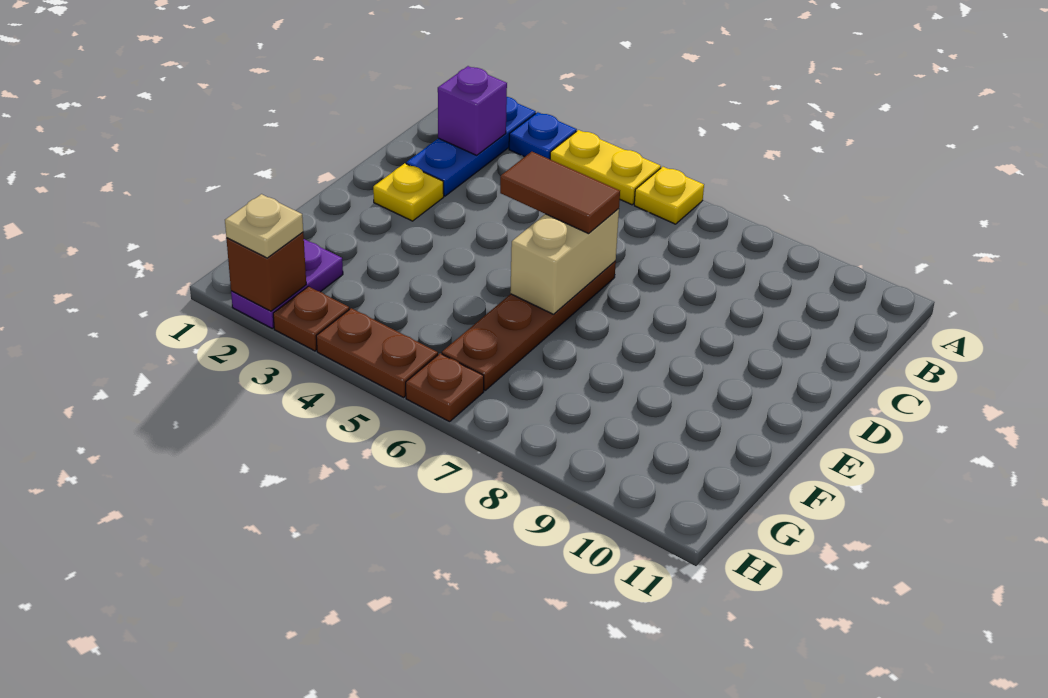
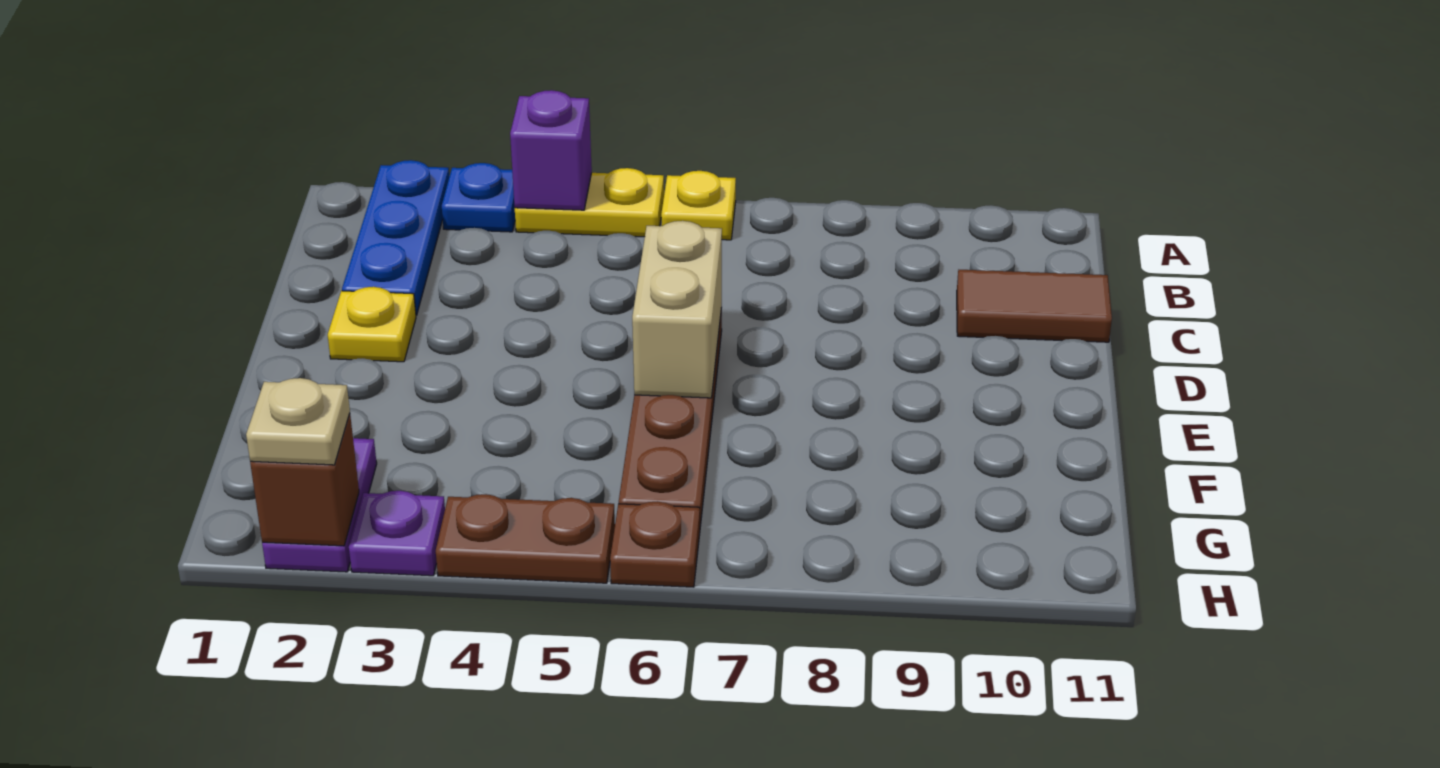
purple brick B2 level 2 -> purple brick A4 level 2
brown tile D5:D6 level 3 -> brown tile C10:C11 level 1
brown plate H3 level 1 -> purple plate H3 level 1

